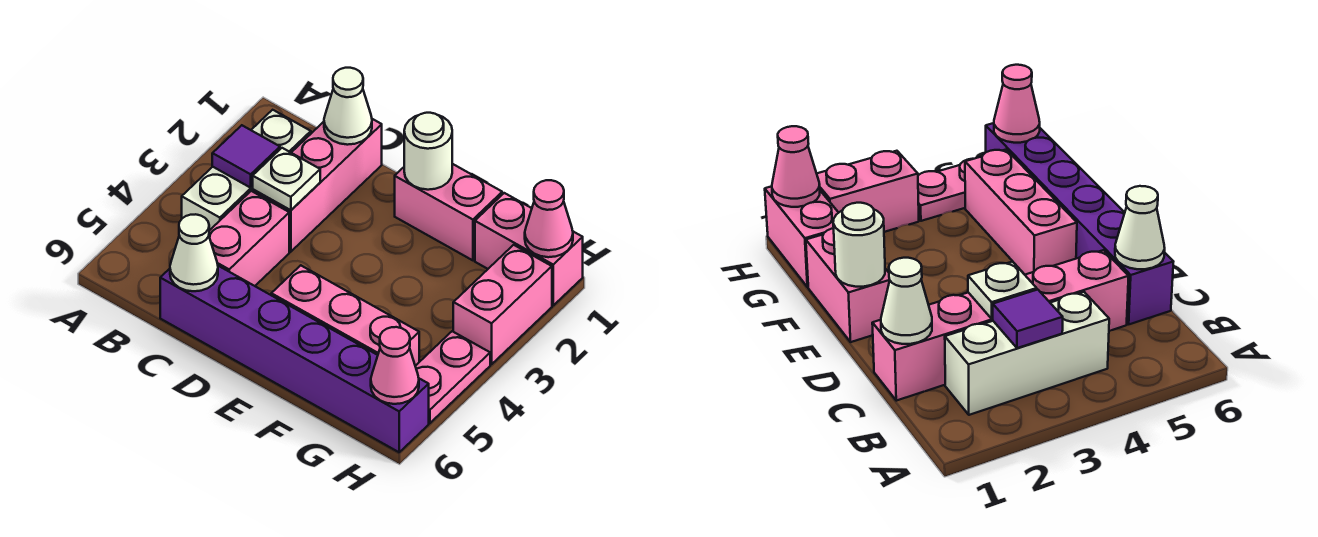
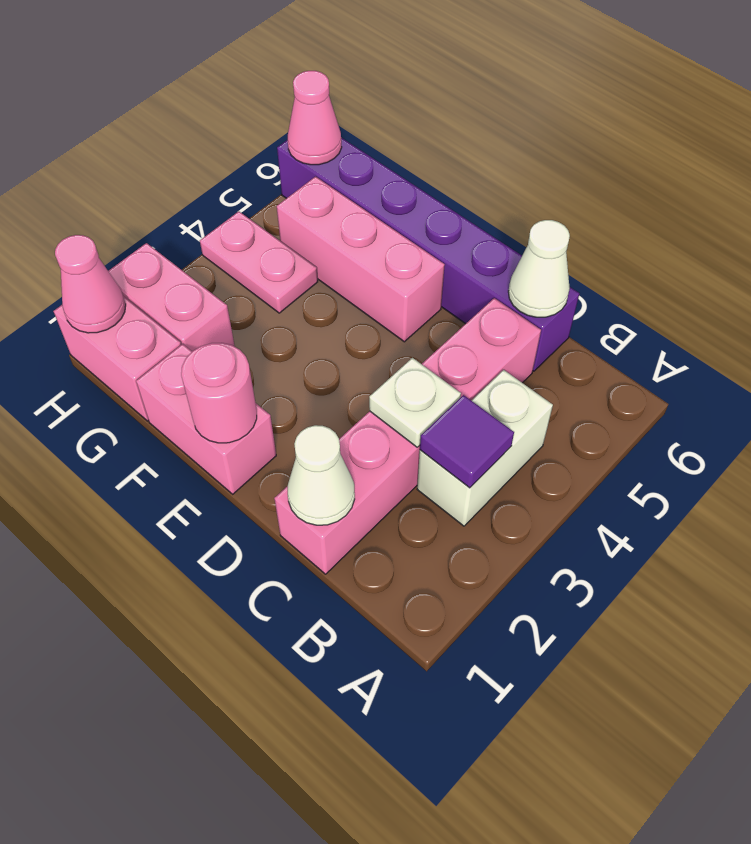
white brick B2:B4 level 1 -> white brick B3:B4 level 1
white round brick E1 level 2 -> pink round brick E1 level 2
pink brick H2:H3 level 1 -> pink brick G2:H2 level 1
pink plate H4:H5 level 1 -> pink plate G4:H4 level 1

